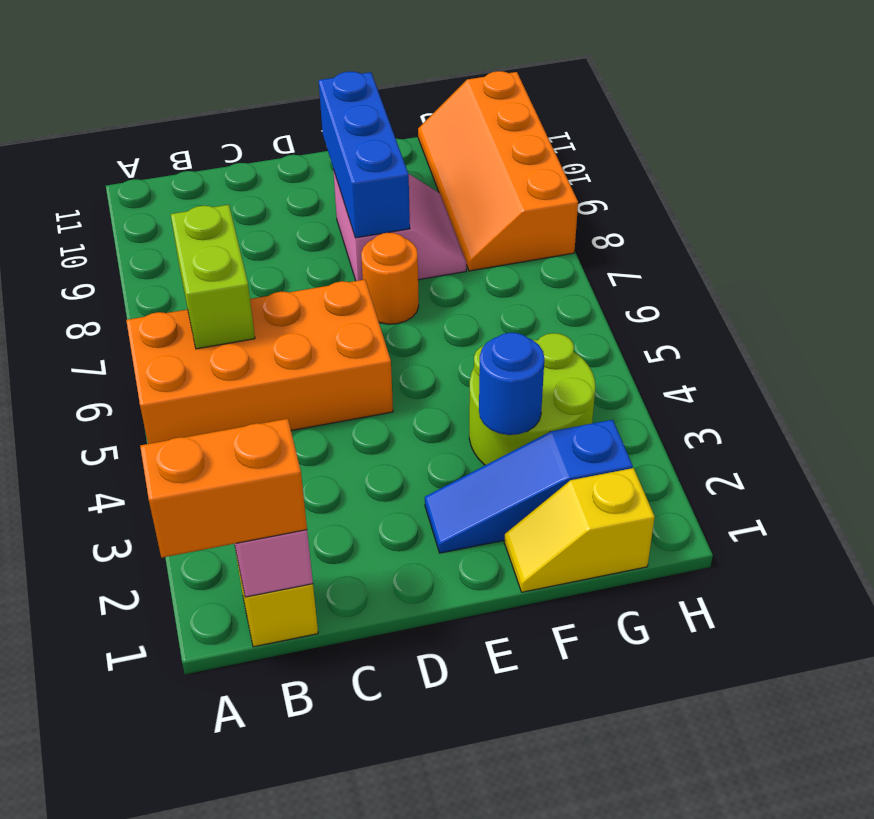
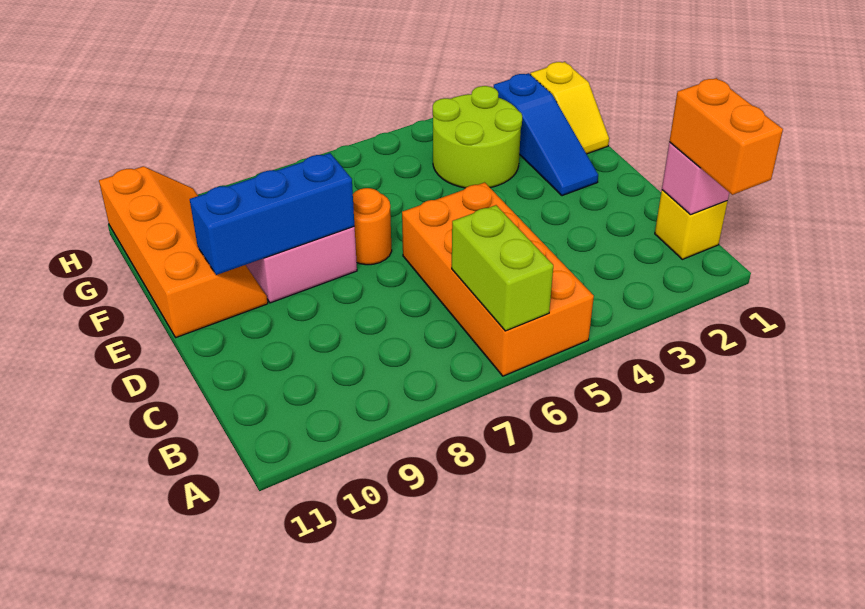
lime brick B6:B7 level 2 -> lime brick A6:B6 level 2
blue round brick F3 level 2 -> none
orange slope G8:H11 level 1 top H -> orange slope E10:H11 level 1 top 11

